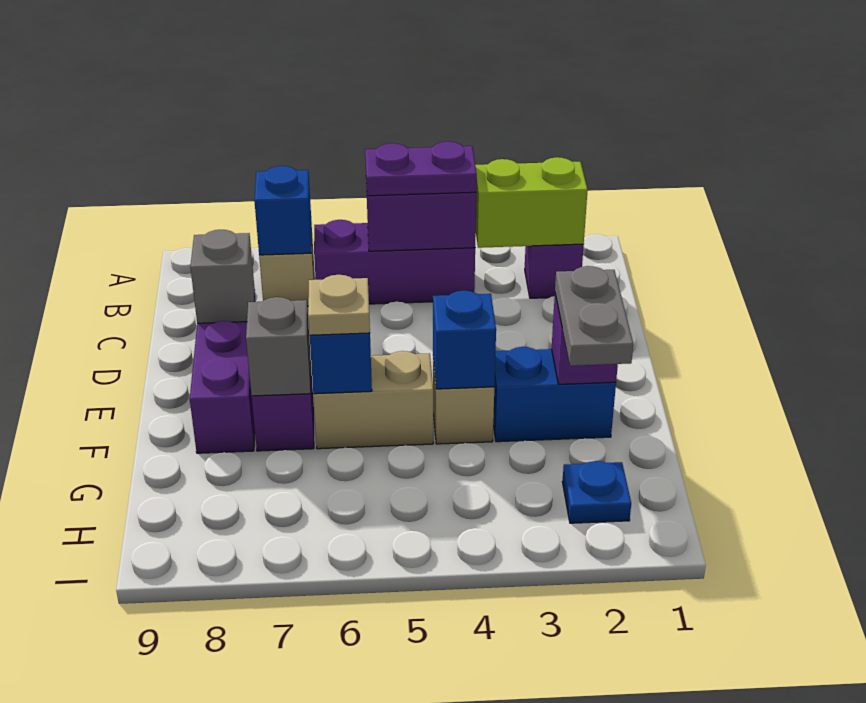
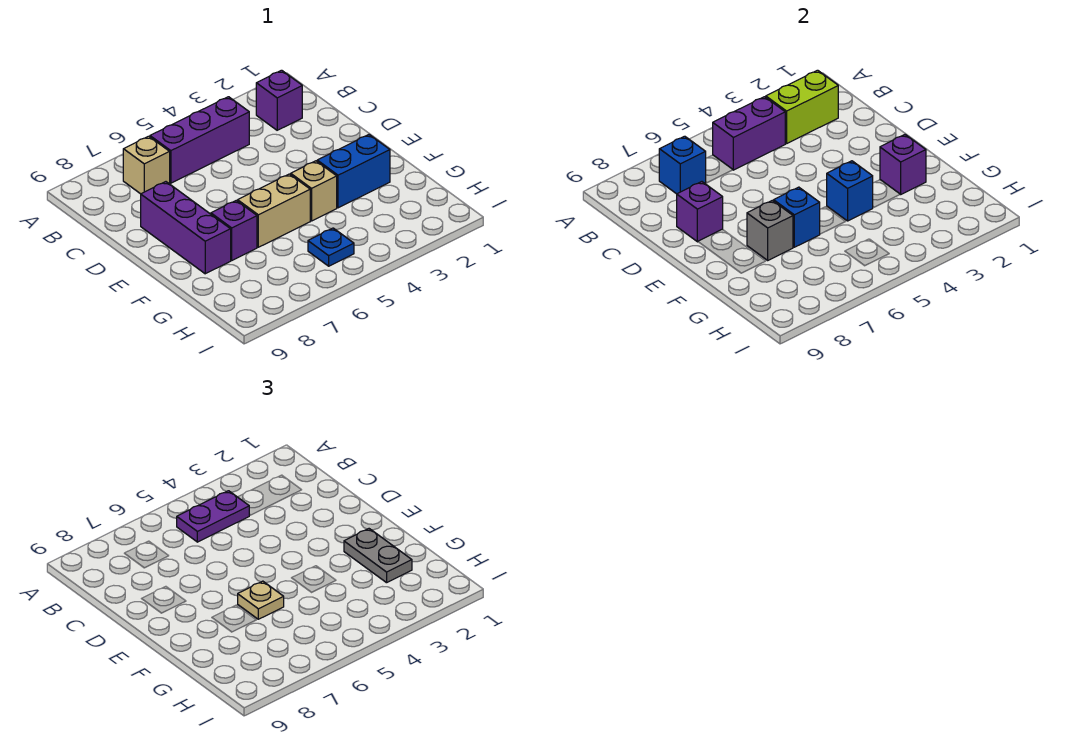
grey brick D8 level 2 -> purple brick D8 level 2
blue plate H2 level 1 -> blue plate H5 level 1

